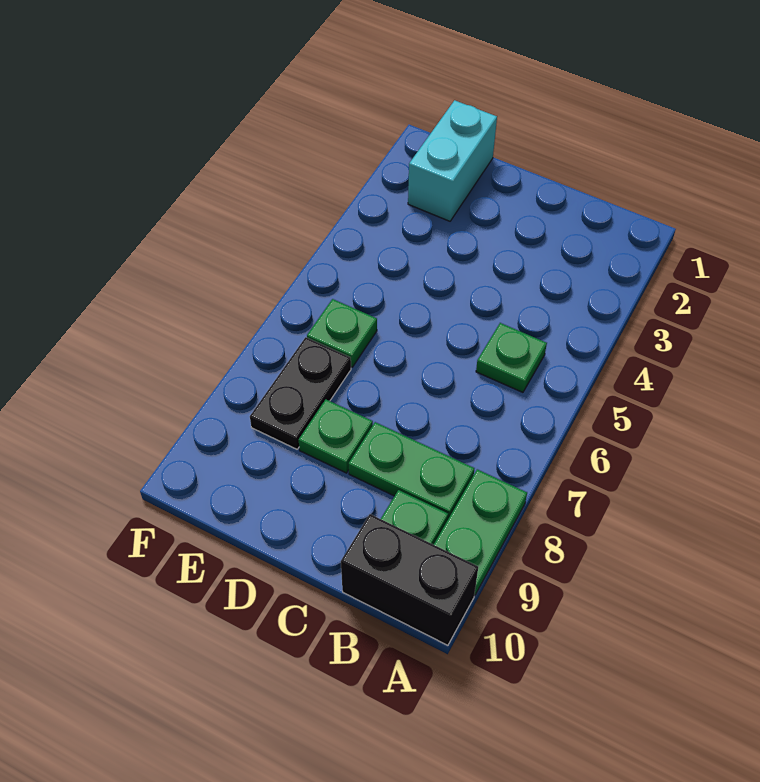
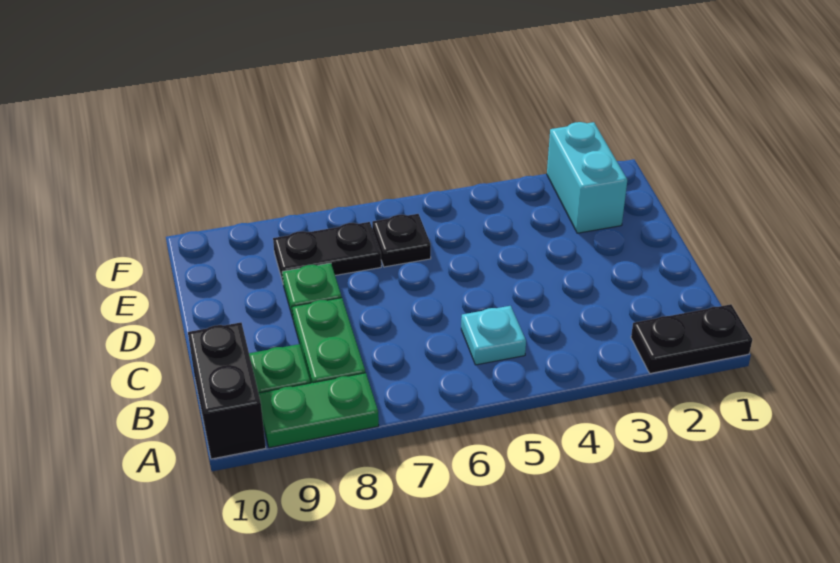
none -> black plate A1:A2 level 1
green plate B5 level 1 -> cyan plate B5 level 1
cyan brick E1:E2 level 1 -> cyan brick E2:F2 level 1
green plate E6 level 1 -> black plate E6 level 1

